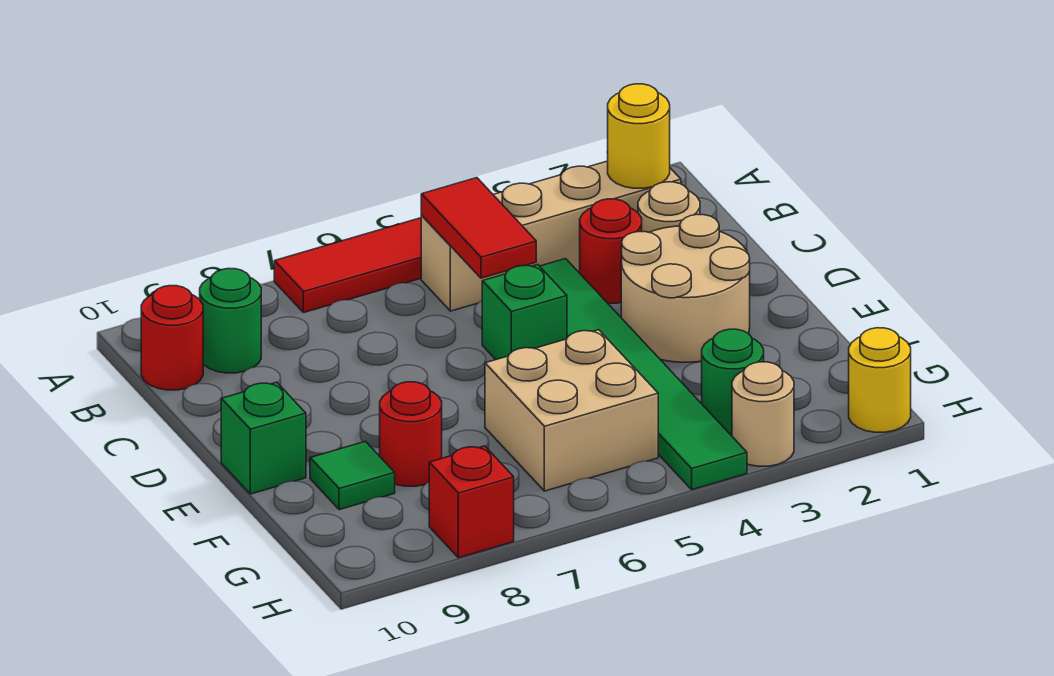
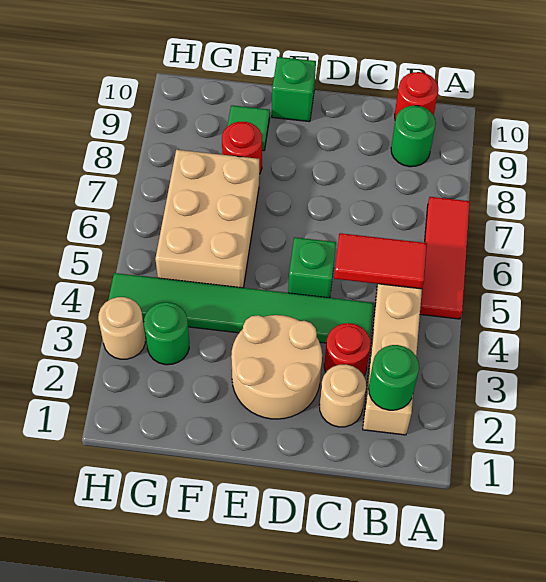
yellow round brick B2 level 2 -> green round brick B2 level 2
tan brick F5:G6 level 1 -> tan brick F5:G7 level 1
yellow round brick H1 level 1 -> none
red brick H8 level 1 -> none

